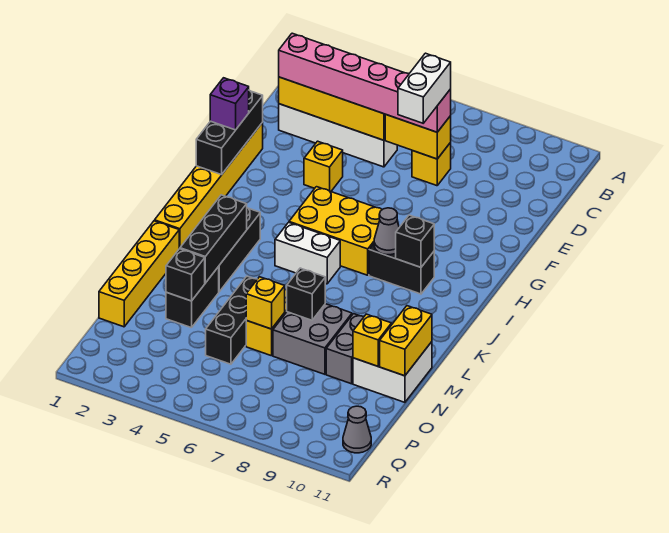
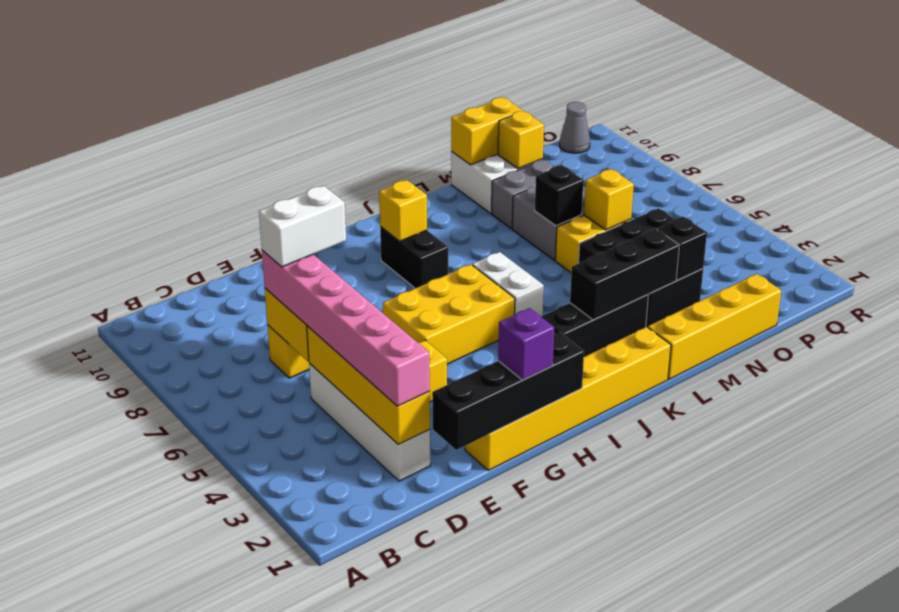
black brick F1:H1 level 2 -> black brick E1:H1 level 2
yellow brick H5:I7 level 1 -> yellow brick G5:I6 level 1
grey cone I8 level 2 -> none
black brick I9 level 2 -> yellow brick I9 level 2

